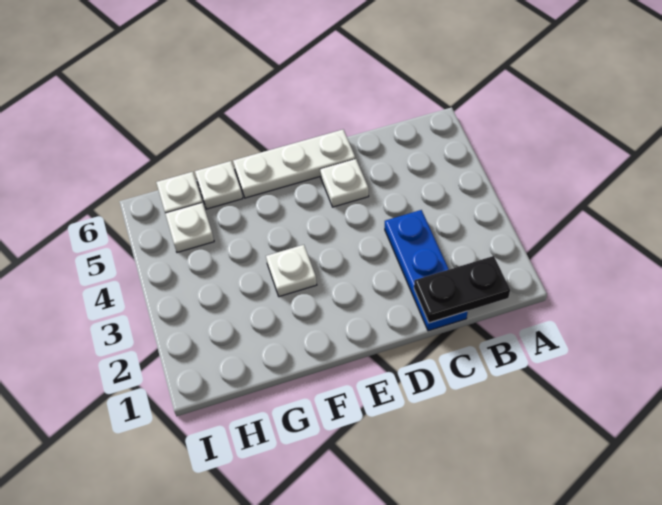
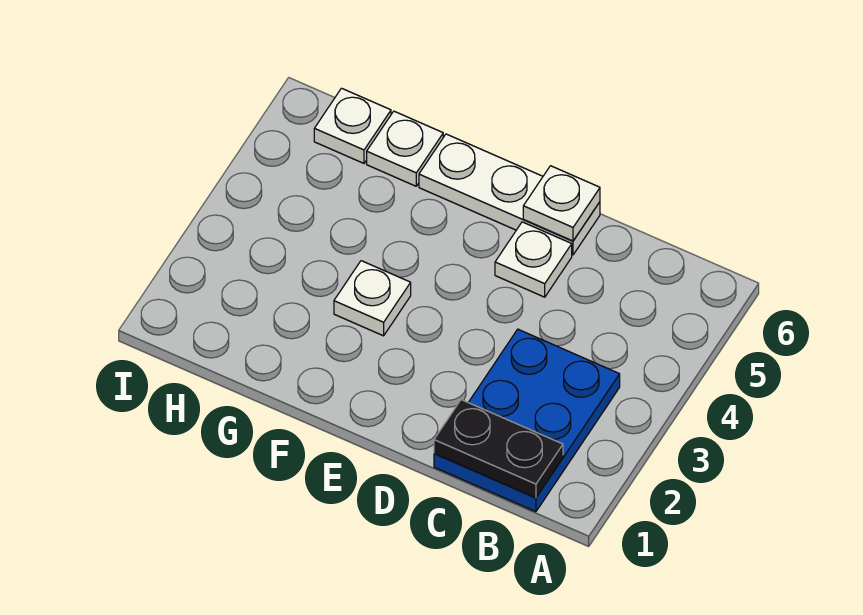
blue plate C1:C3 level 1 -> blue plate B1:C3 level 1
white plate H5 level 1 -> white plate D6 level 2

